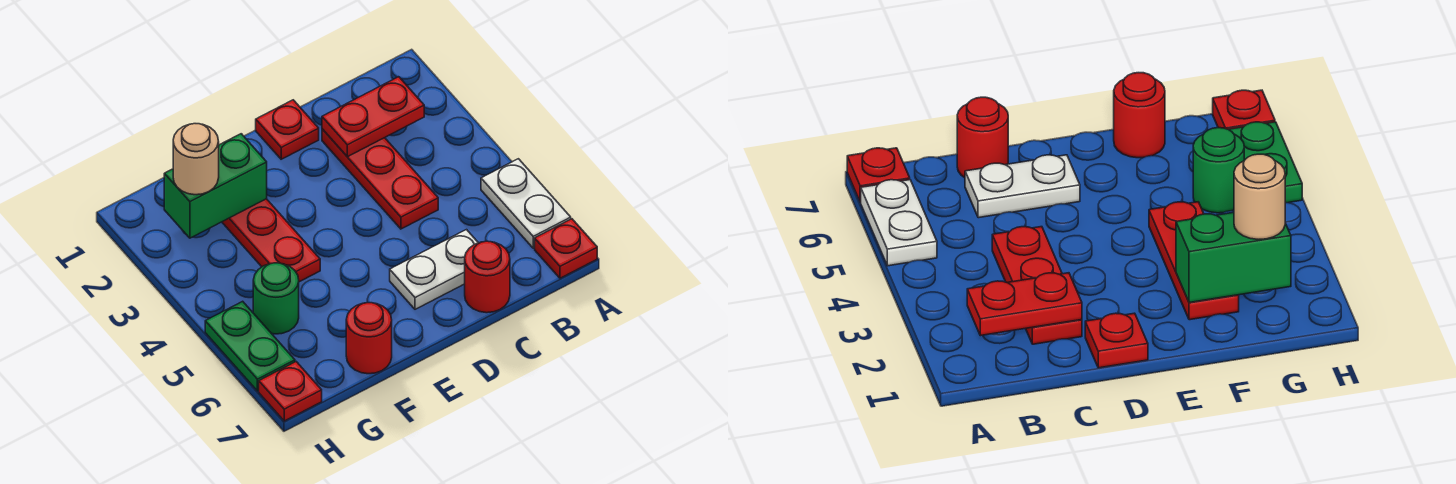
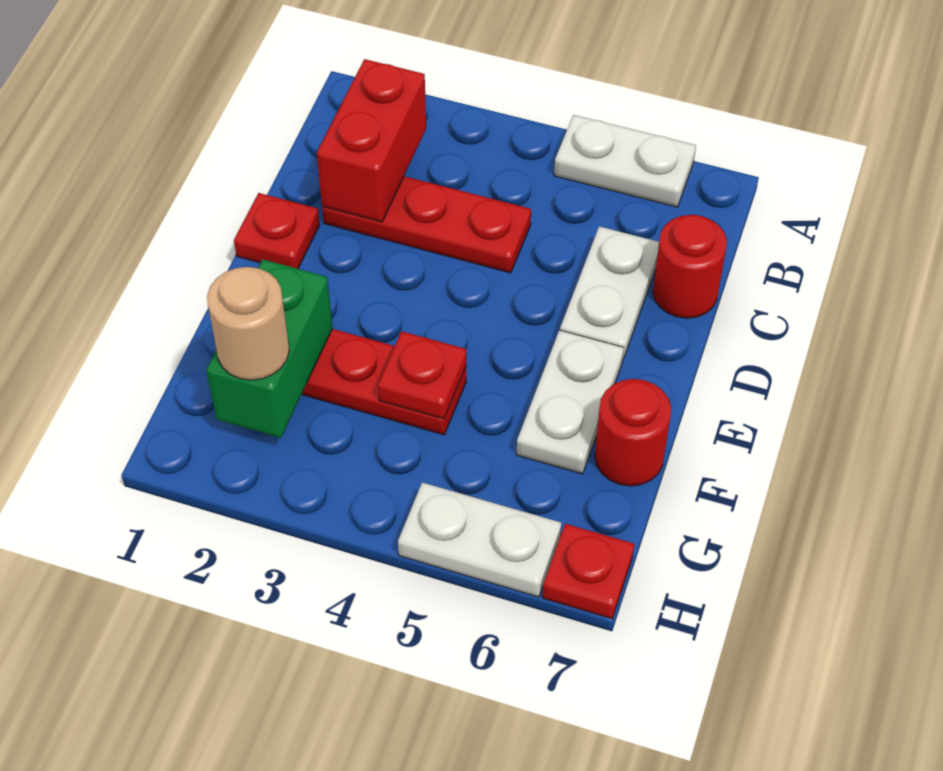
red plate A7 level 1 -> red plate F4 level 2
red plate B2:C2 level 2 -> red brick B2:C2 level 2
none -> white plate E6:F6 level 1
green round brick G5 level 1 -> none
green plate H5:H6 level 1 -> white plate H5:H6 level 1

